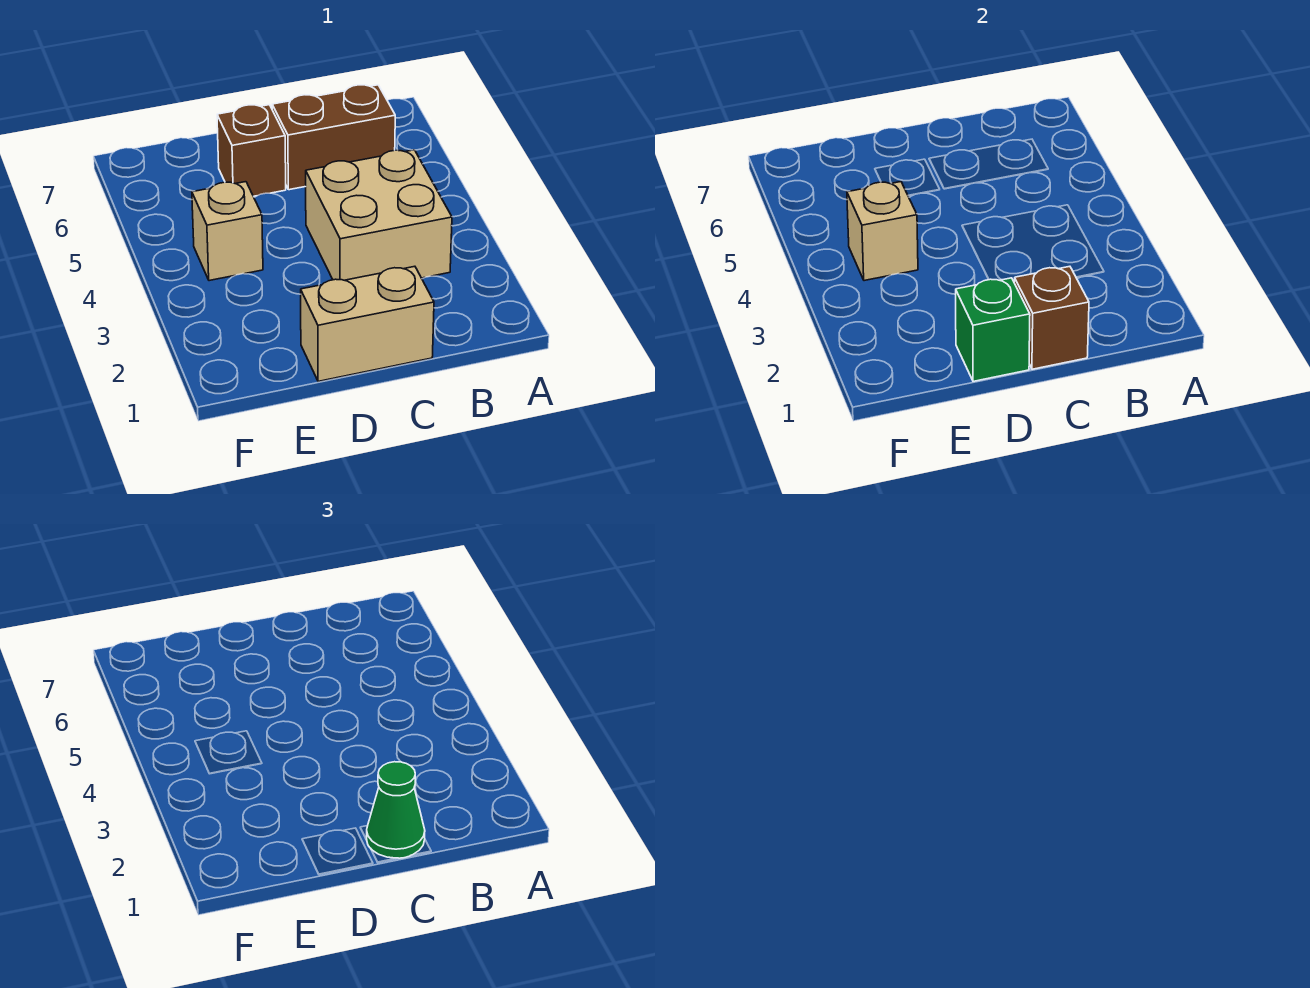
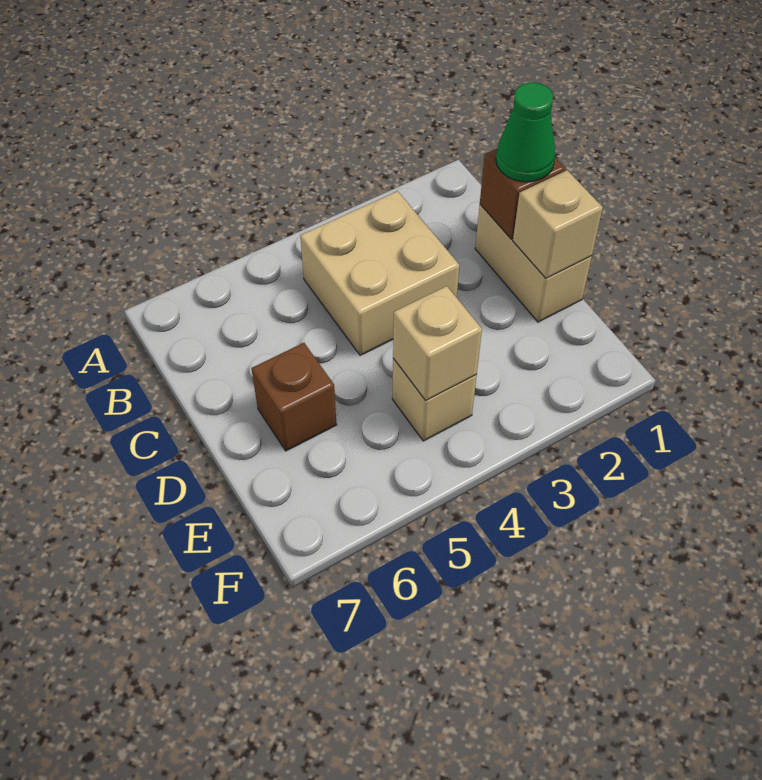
brown brick B6:C6 level 1 -> none
green brick D1 level 2 -> tan brick D1 level 2

